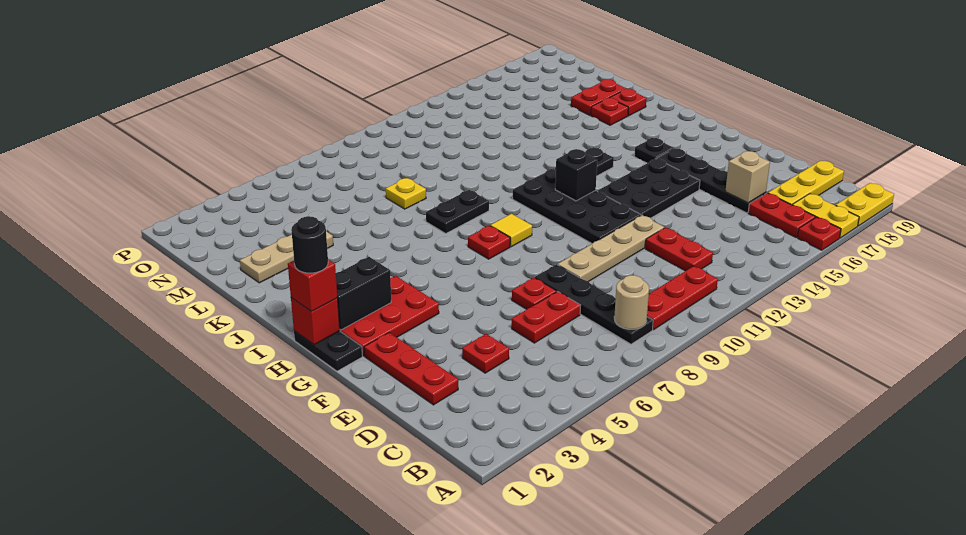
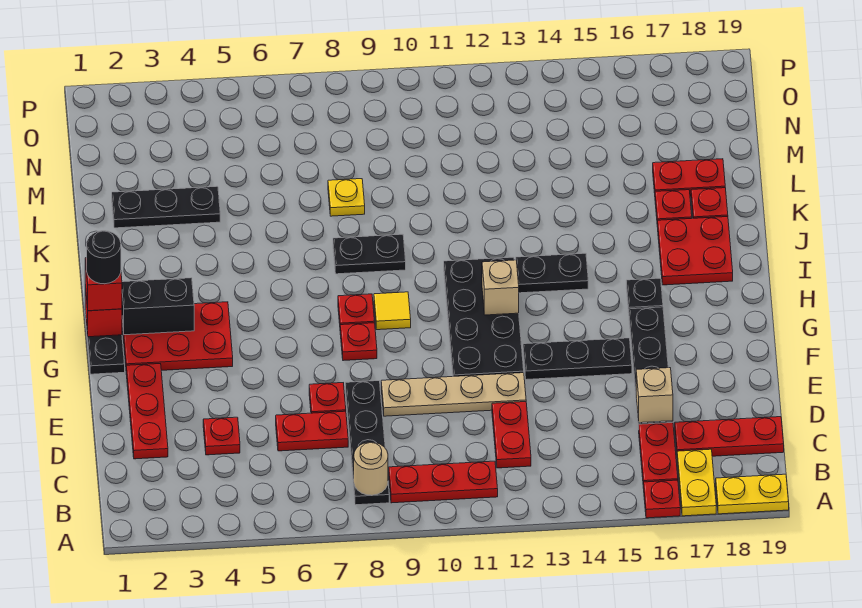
yellow plate C17:C19 level 1 -> red plate C17:C19 level 1
black plate F13:G15 level 1 -> black plate F13:F15 level 1
none -> red plate G8 level 1
black brick H12 level 2 -> tan brick H12 level 2
none -> red plate I17:J18 level 1
tan plate L2:L4 level 1 -> black plate L2:L4 level 1

